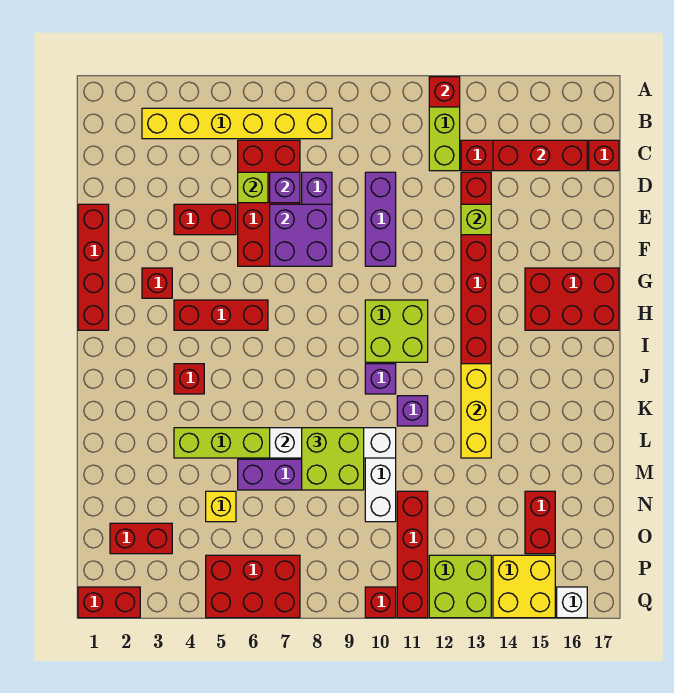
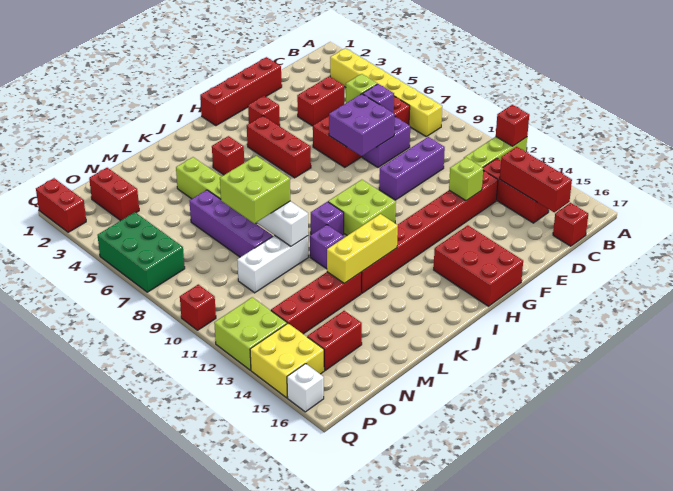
red brick E4:E5 level 1 -> red brick D4:E4 level 1
yellow brick N5 level 1 -> none
red brick N11:Q11 level 1 -> red brick L13:O13 level 1
red brick P5:Q7 level 1 -> green brick P5:Q7 level 1

